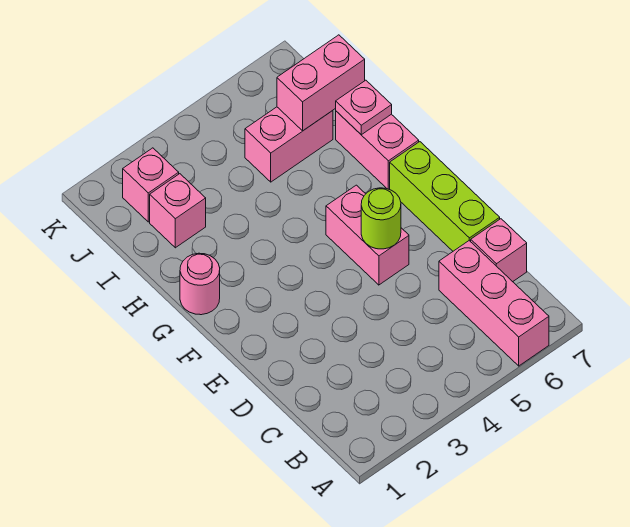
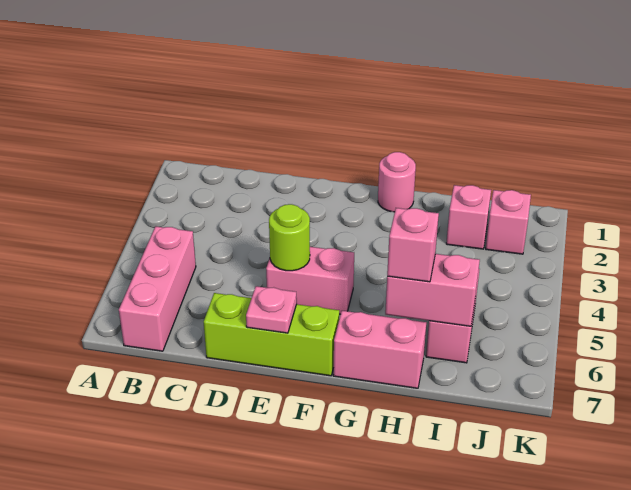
pink brick A6:C6 level 1 -> pink brick B5:B7 level 1
pink brick C7 level 1 -> pink brick H6 level 3
pink plate H7 level 2 -> pink plate E7 level 2
pink brick I6:I7 level 2 -> pink brick H6:I6 level 2

